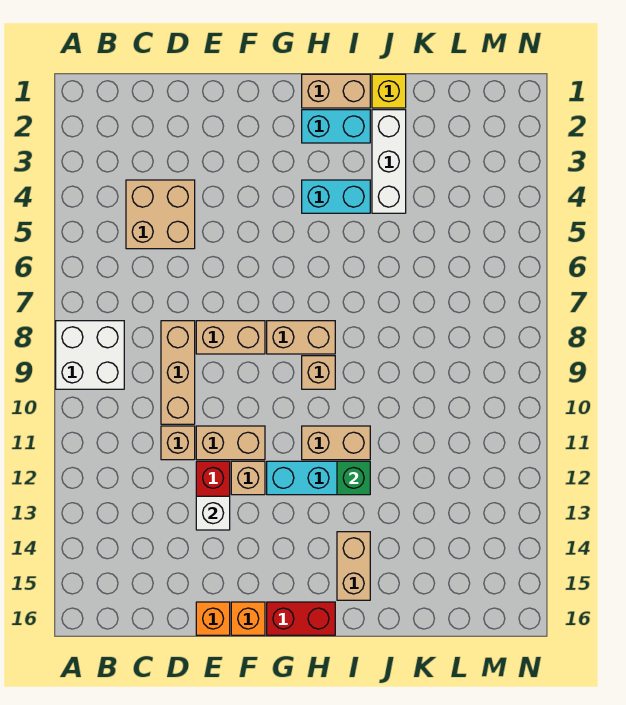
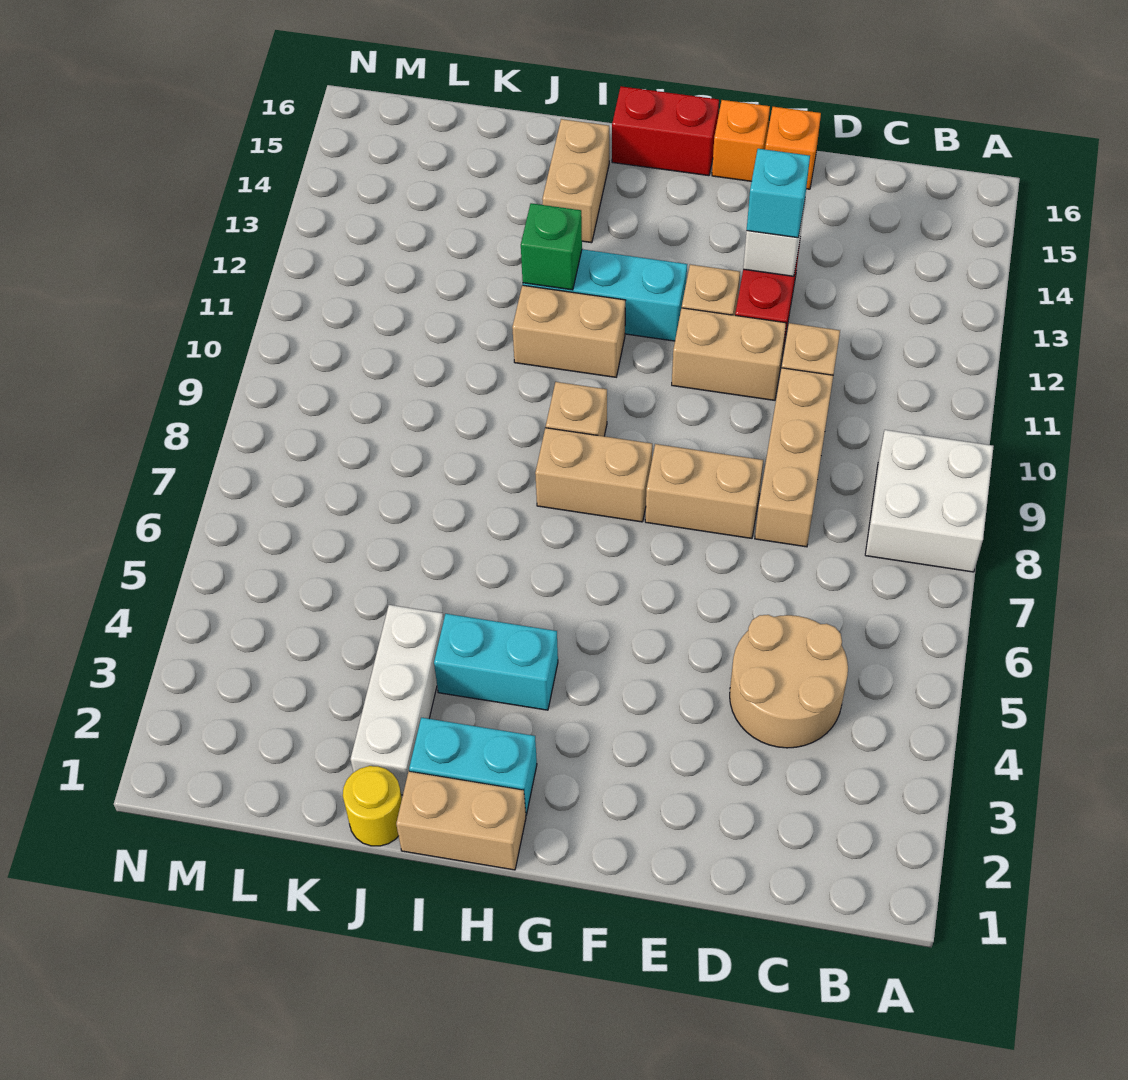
tan brick C4:D5 level 1 -> tan round brick C4:D5 level 1
none -> cyan brick E13 level 3
yellow brick J1 level 1 -> yellow round brick J1 level 1

